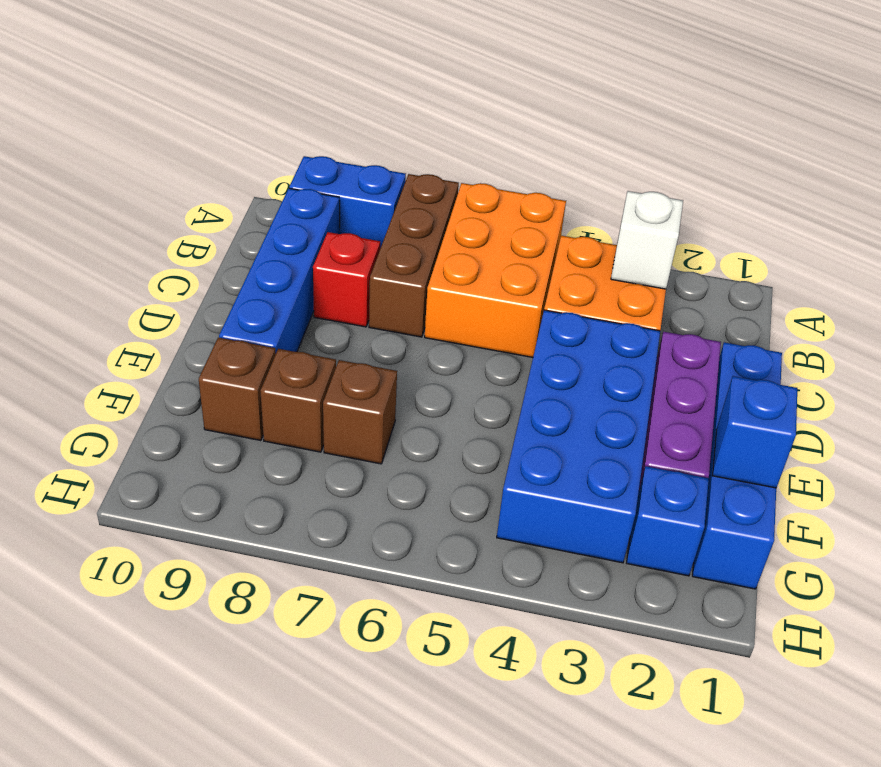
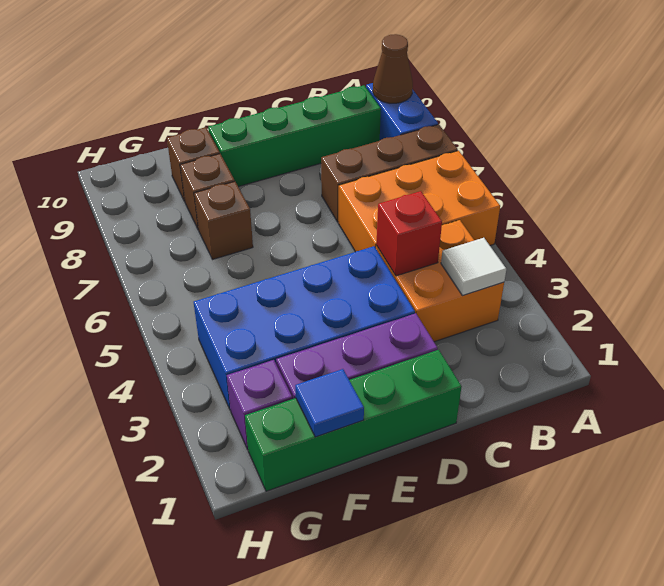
none -> brown cone A9 level 2
white brick B3 level 2 -> white tile B3 level 2
blue brick B9:E9 level 1 -> green brick B9:E9 level 1
red brick C8 level 1 -> red brick C4 level 2
blue brick D1:G1 level 1 -> green brick D1:G1 level 1
blue brick F1 level 2 -> blue tile F1 level 2
blue brick G2 level 1 -> purple brick G2 level 1

